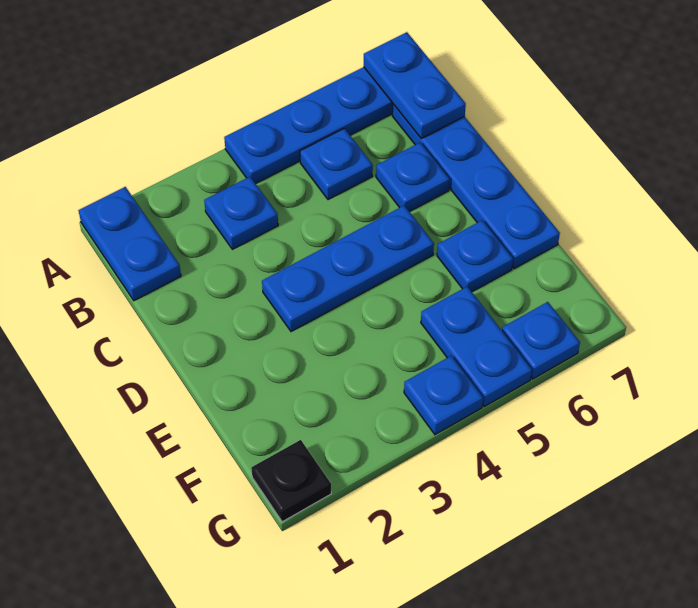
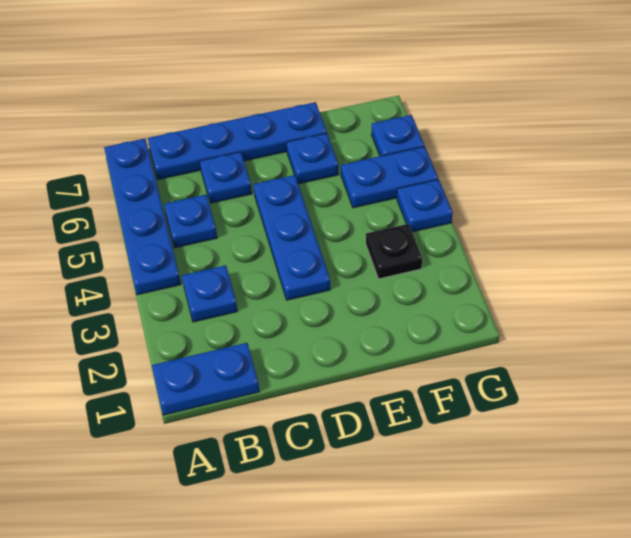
blue plate A7:B7 level 2 -> none
black plate G1 level 1 -> black plate F3 level 1

